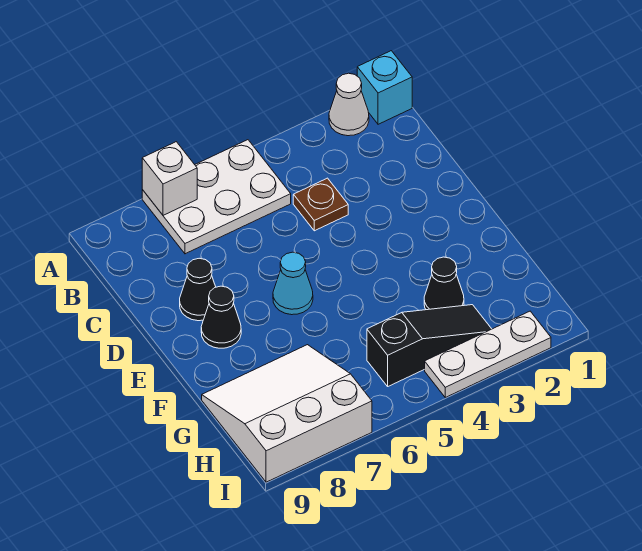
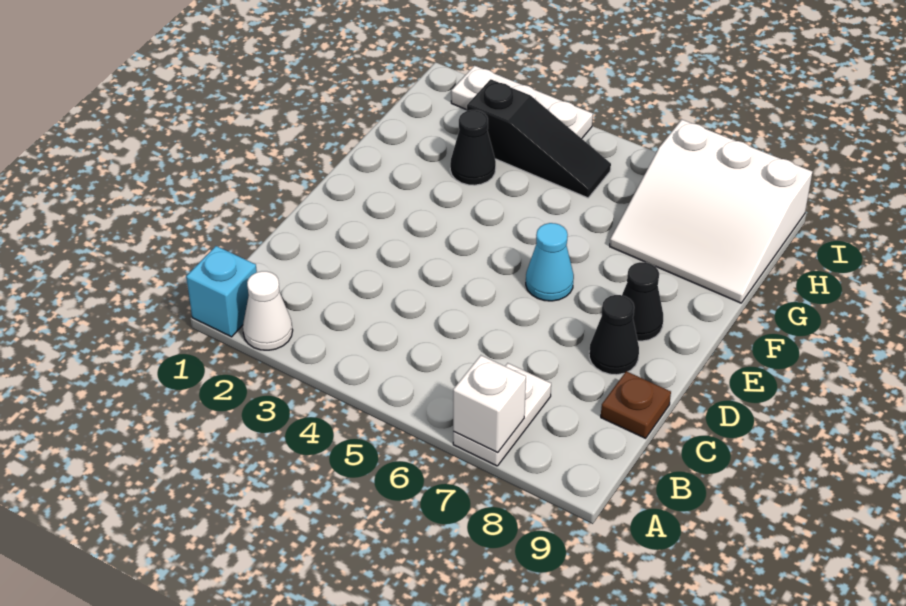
white plate A5:B7 level 1 -> white plate A7:B7 level 1
brown plate C4 level 1 -> brown plate C9 level 1
black slope H3:H5 level 1 top 5 -> black slope H3:H5 level 1 top 3

